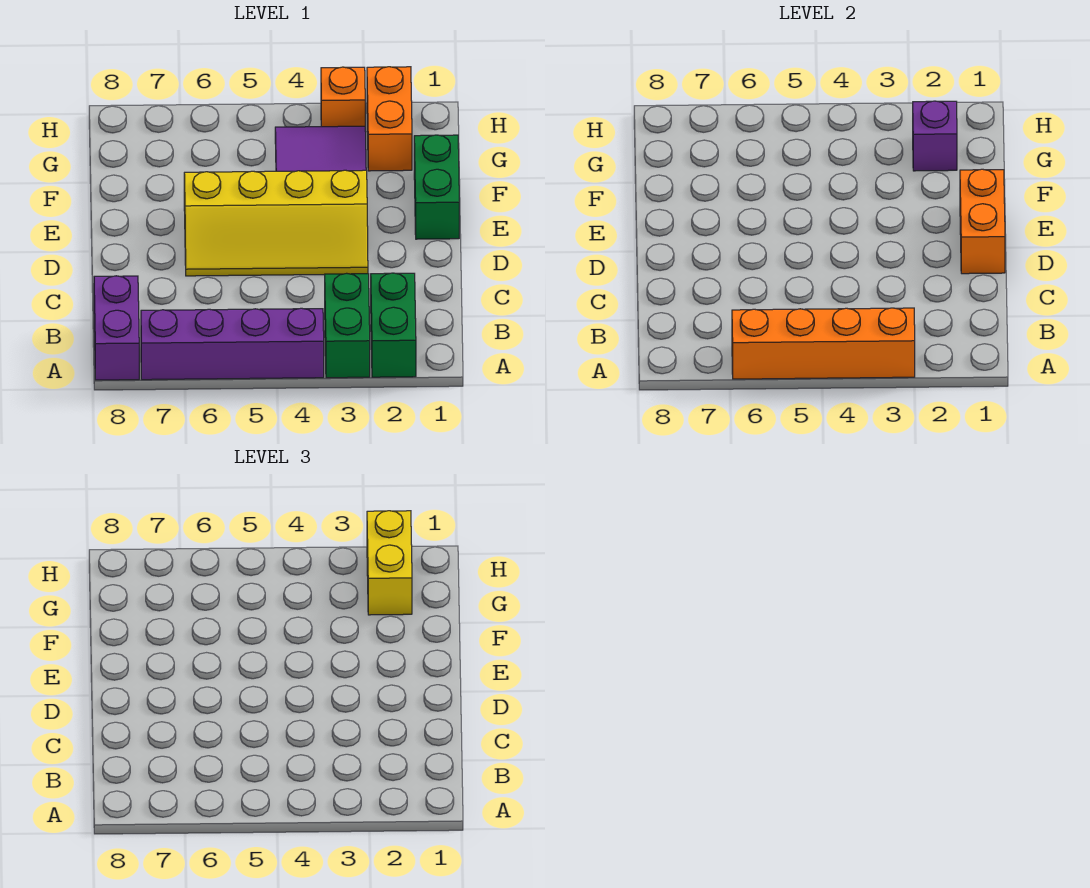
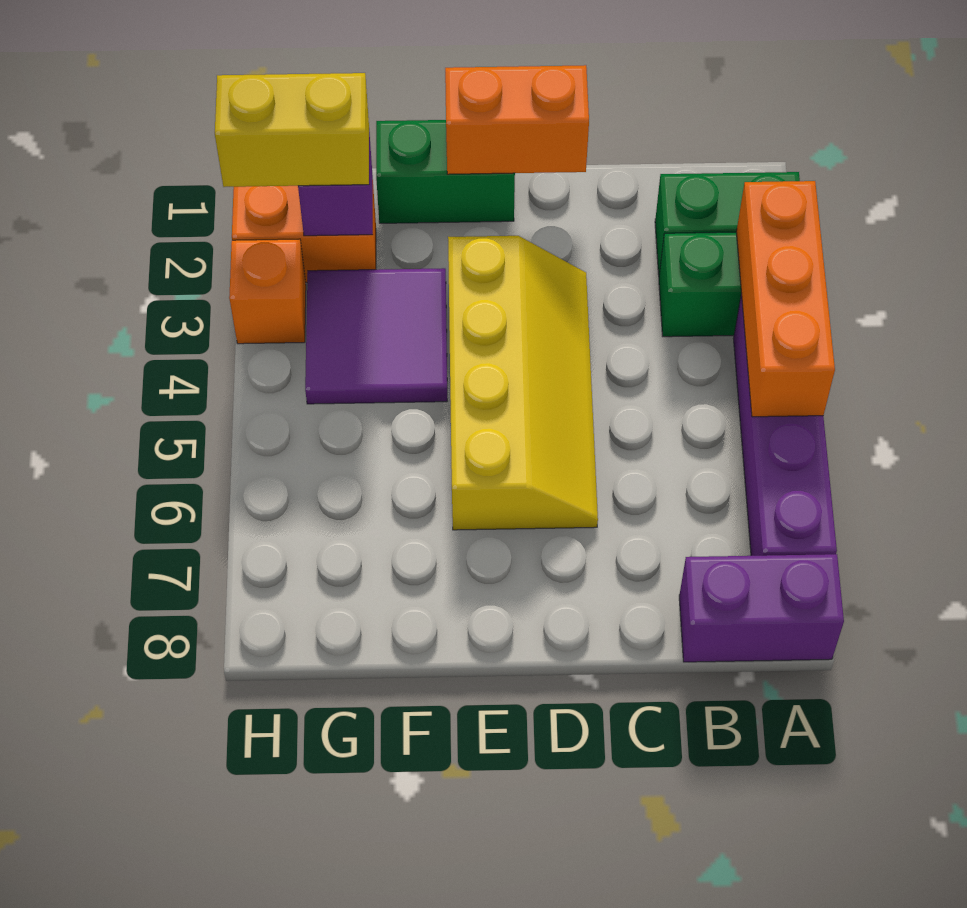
orange brick A3:A6 level 2 -> orange brick A3:A5 level 2

